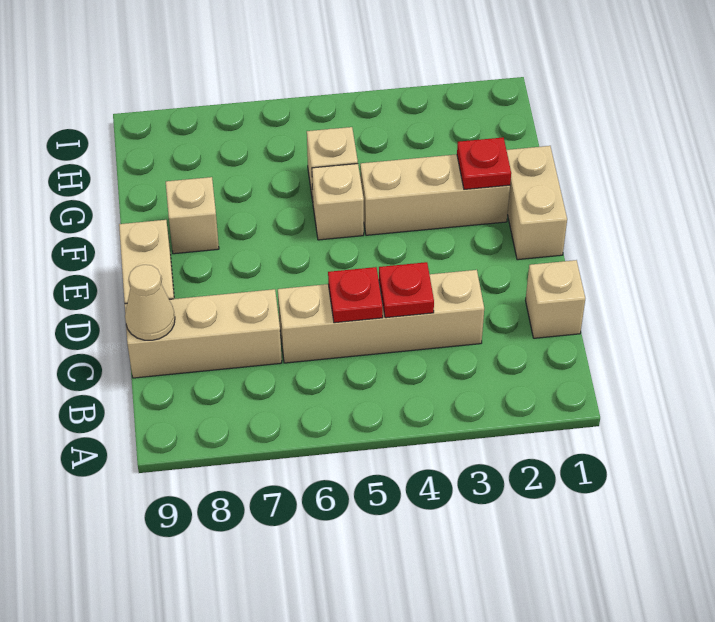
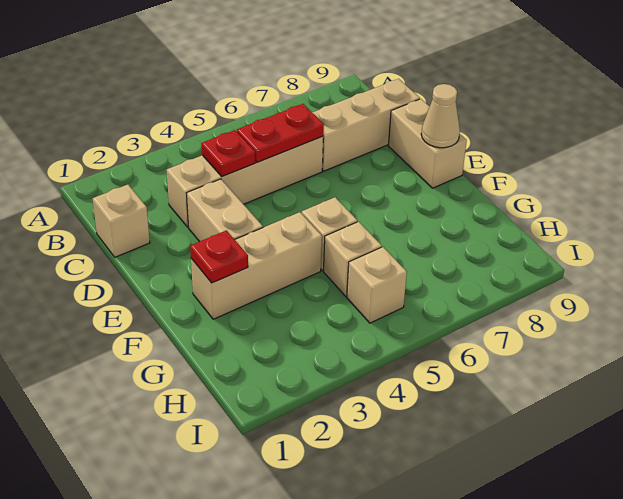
red plate C5 level 2 -> red plate C5:C6 level 2
tan cone C9 level 2 -> tan cone E9 level 2
tan brick E1:F1 level 1 -> tan brick D3:E3 level 1
tan brick F8 level 1 -> tan brick H5 level 1

